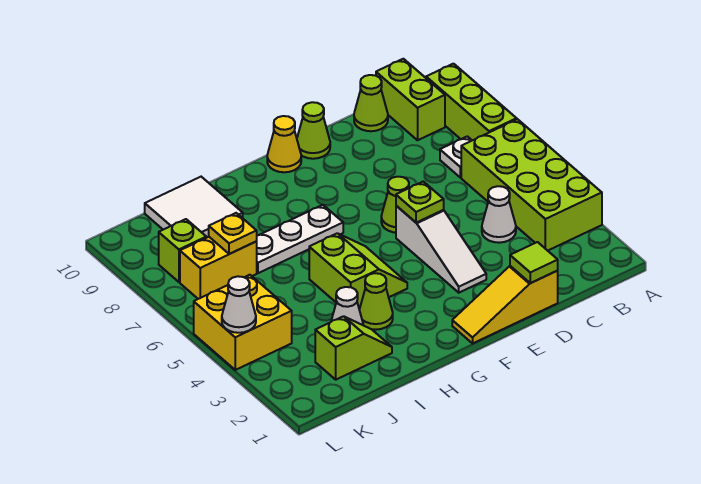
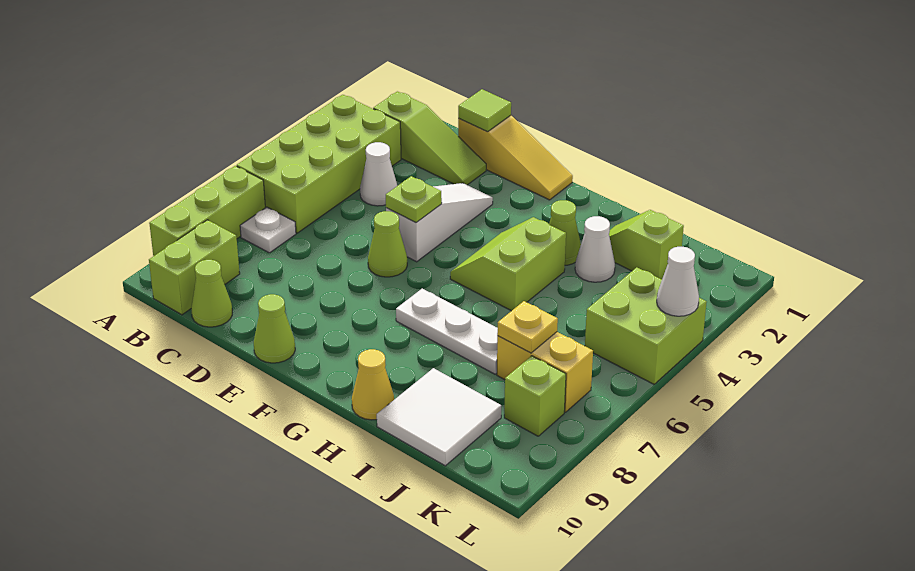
none -> lime slope B2:D2 level 1 top B
yellow cone F10 level 1 -> yellow cone H10 level 1
yellow brick K4:L5 level 1 -> lime brick K4:L5 level 1

